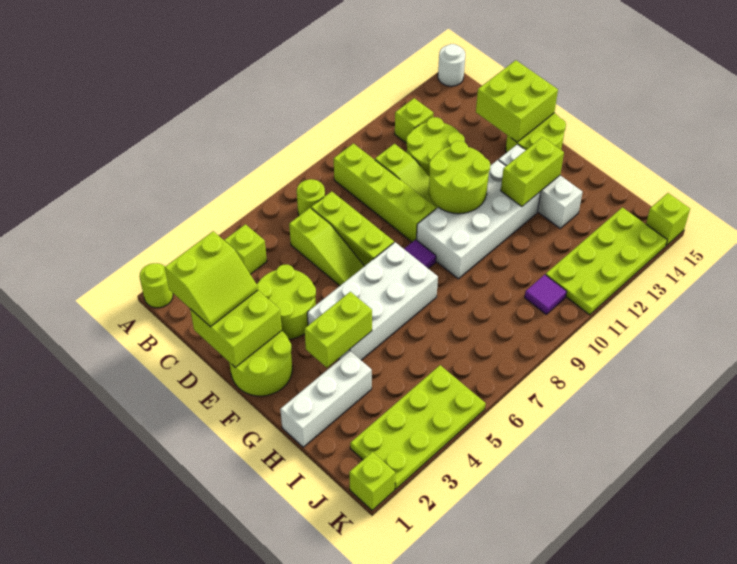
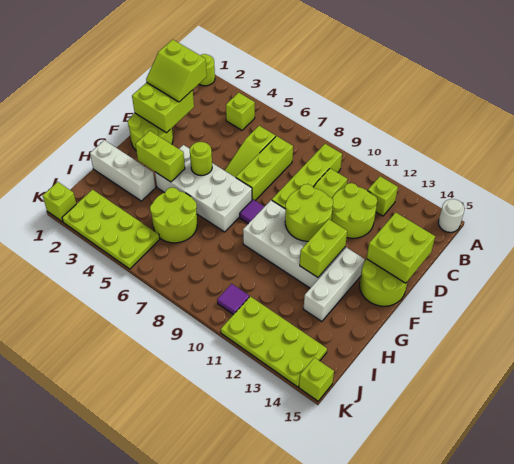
lime round brick B7 level 1 -> lime round brick F5 level 2
lime round brick D3:E4 level 1 -> lime round brick H5:I6 level 1
lime brick G12:G13 level 2 -> lime brick F12:G12 level 2

